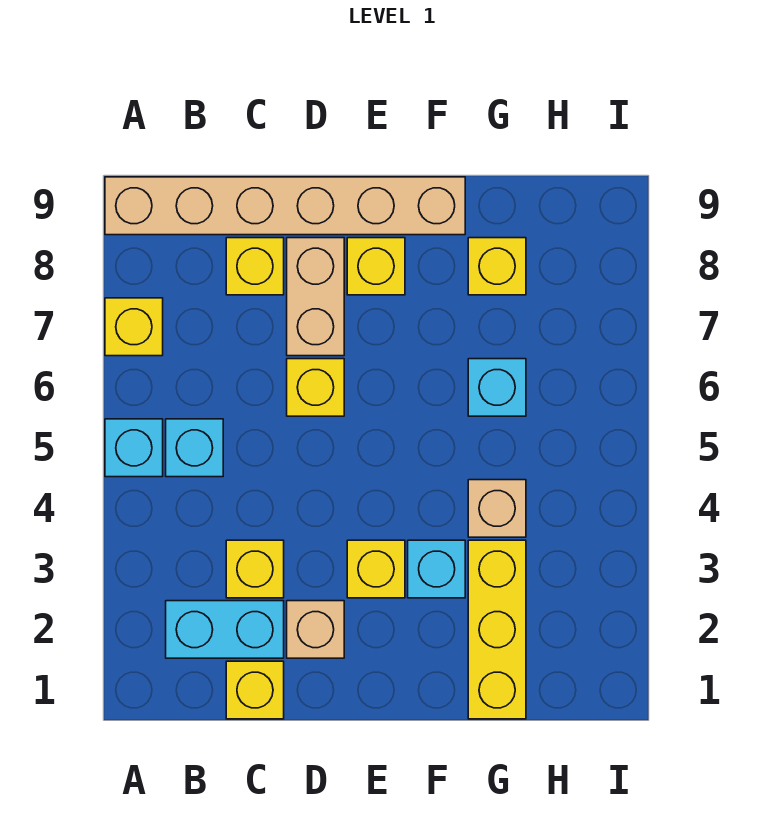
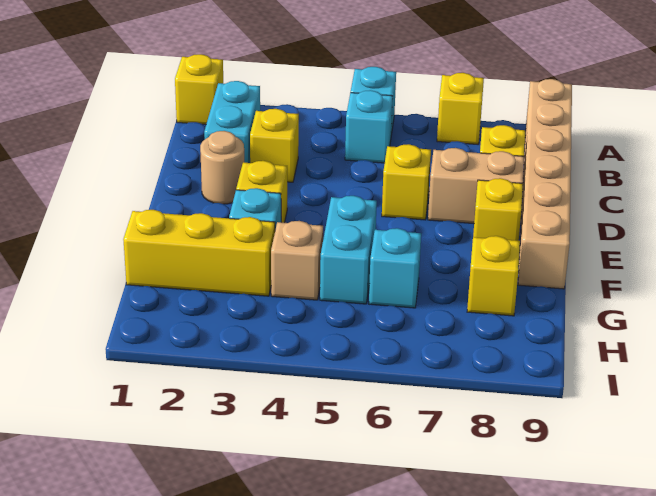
yellow brick C1 level 1 -> yellow brick A1 level 1
tan brick D2 level 1 -> tan round brick D2 level 1
none -> cyan brick F5:G5 level 1

